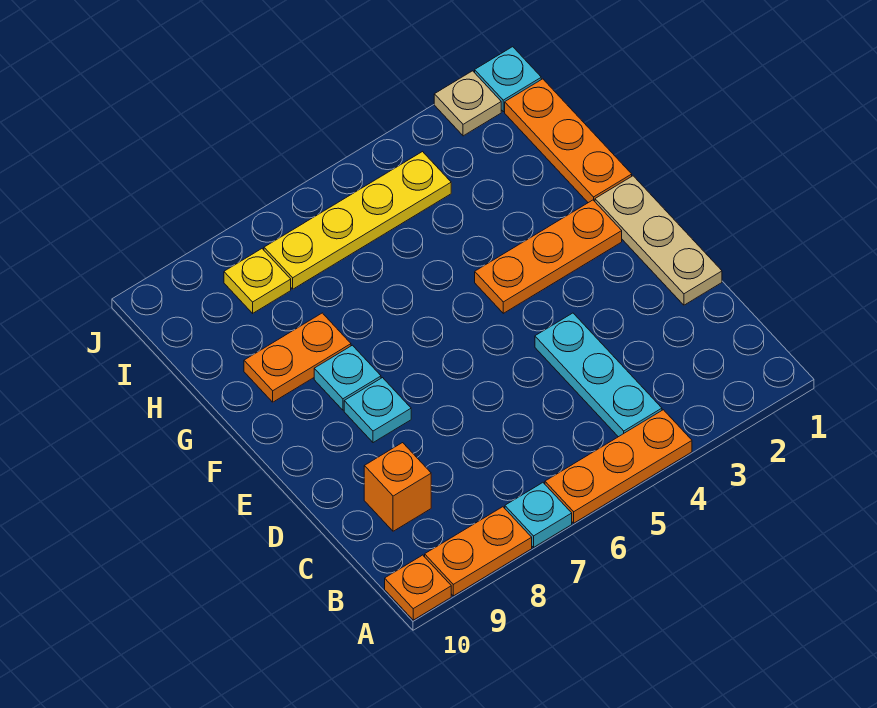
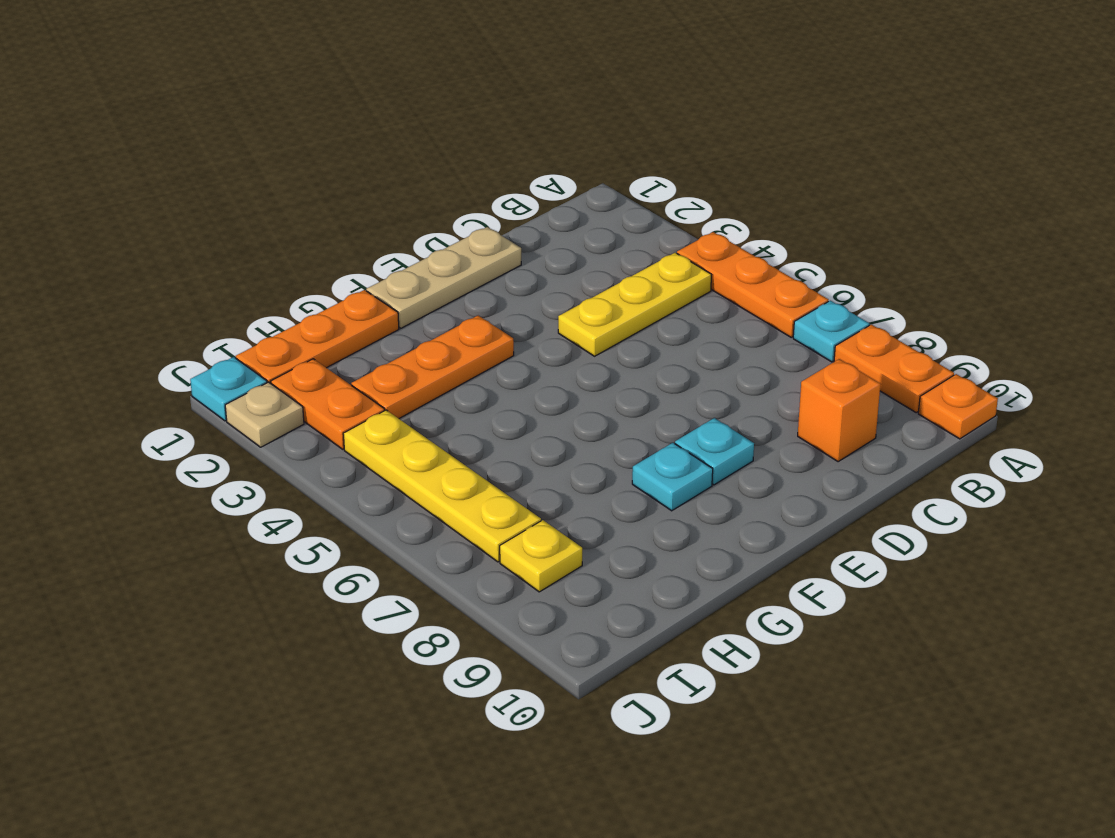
cyan plate B4:D4 level 1 -> yellow plate B4:D4 level 1
orange plate F2:F4 level 1 -> orange plate F3:H3 level 1
orange plate G8:G9 level 1 -> orange plate I2:I3 level 1

